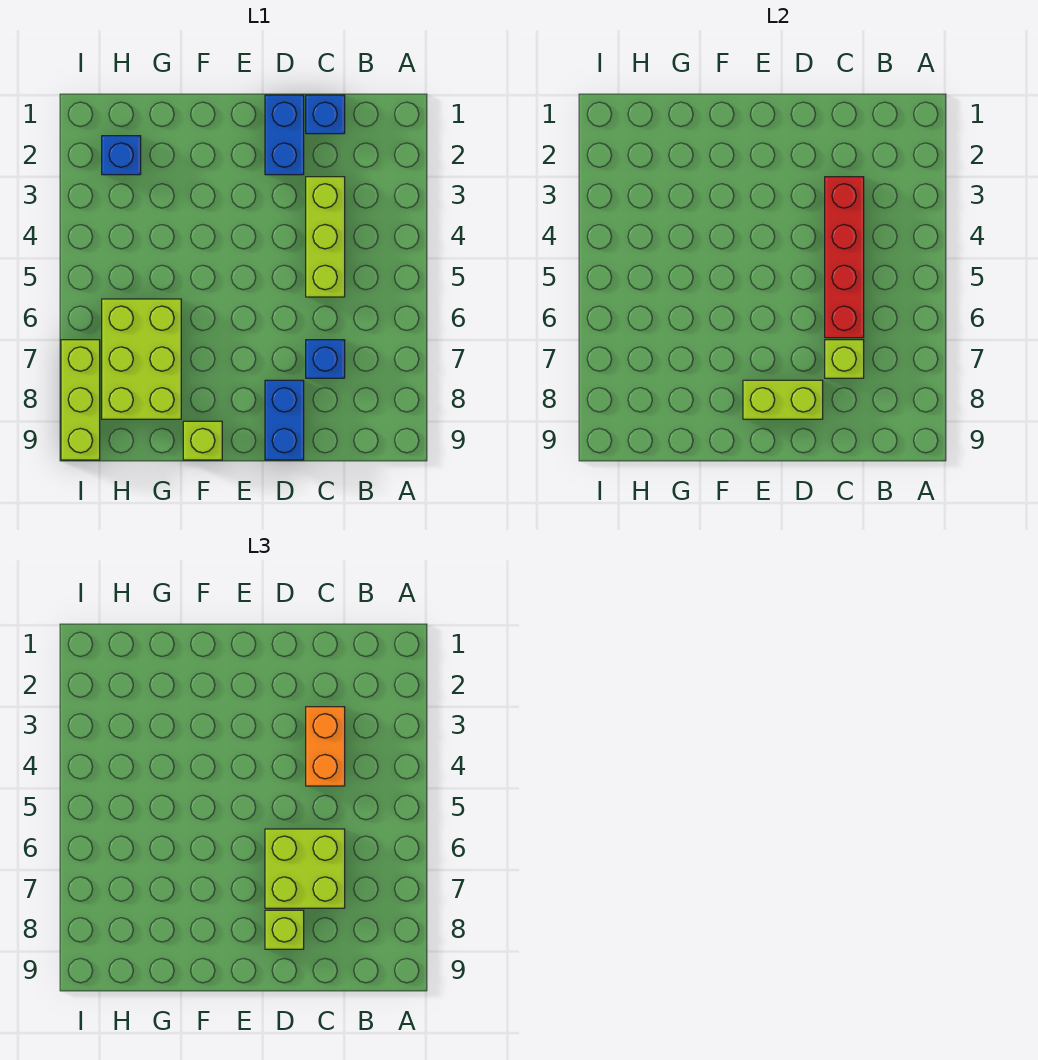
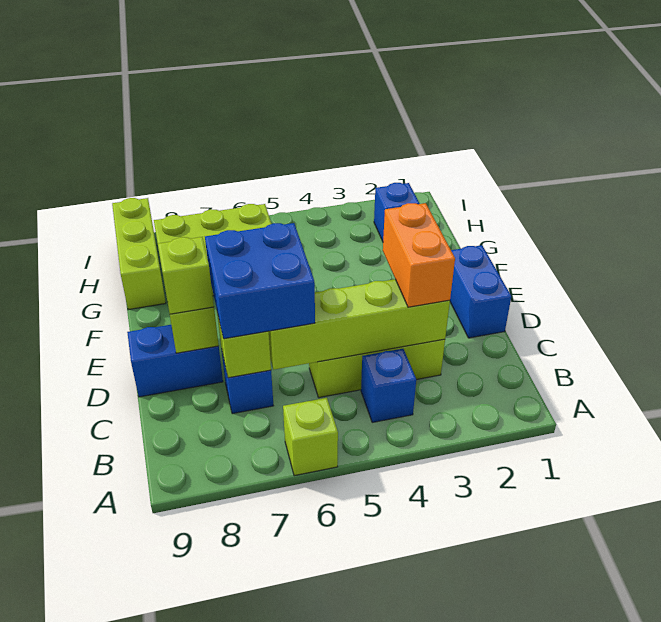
blue brick C1 level 1 -> blue brick B4 level 1
red brick C3:C6 level 2 -> lime brick C3:C6 level 2
orange brick C3:C4 level 3 -> orange brick C3:D3 level 3
lime brick C6:D7 level 3 -> blue brick C6:D7 level 3
blue brick D1:D2 level 1 -> blue brick D1:E1 level 1
lime brick F9 level 1 -> lime brick A6 level 1
lime brick I7:I9 level 1 -> lime brick G9:I9 level 1

